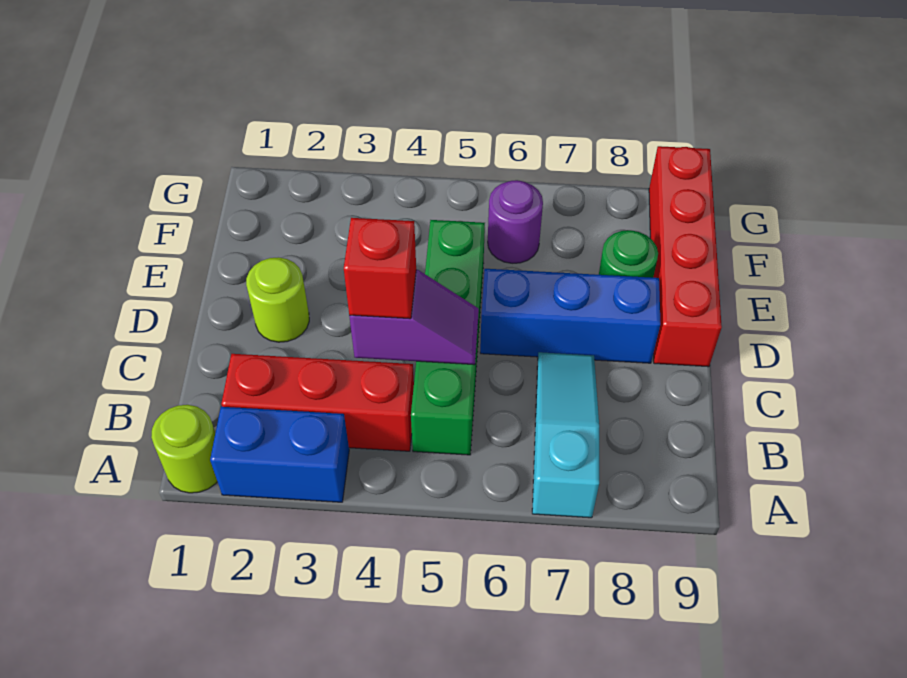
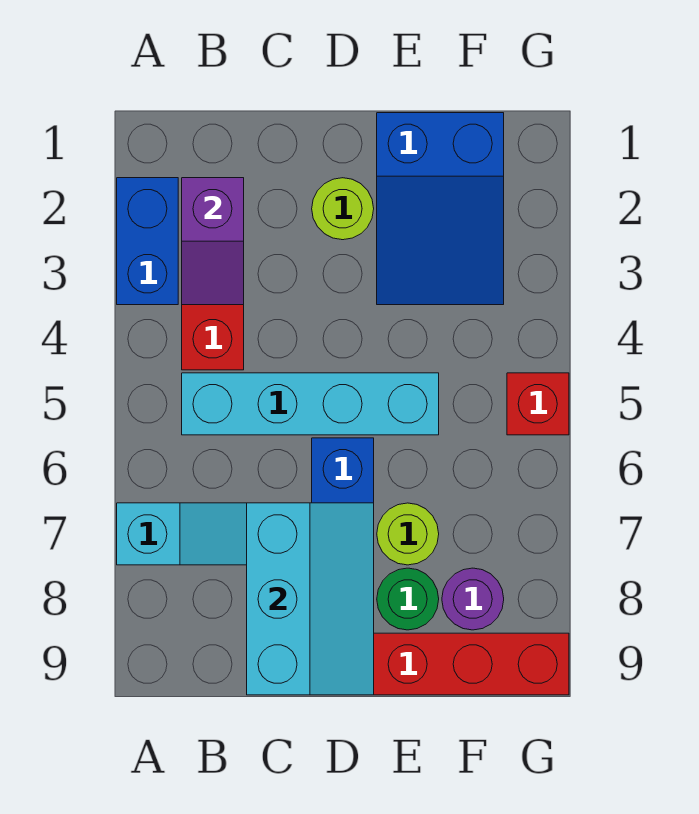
lime round brick A1 level 1 -> lime round brick E7 level 1
green brick B5:E5 level 1 -> cyan brick B5:E5 level 1
purple slope C4:C5 level 2 top 4 -> purple slope B2:B3 level 2 top 2
red brick C4 level 3 -> red brick G5 level 1
none -> cyan slope C7:D9 level 2 top C
none -> blue slope E1:F3 level 1 top 1
purple round brick F6 level 1 -> purple round brick F8 level 1

